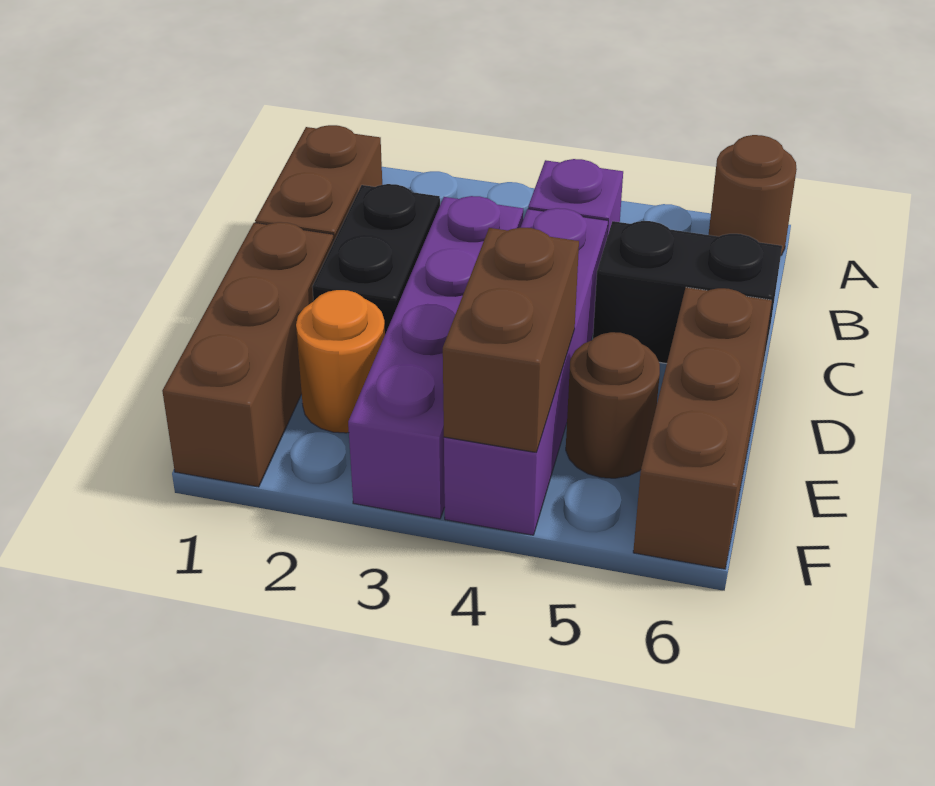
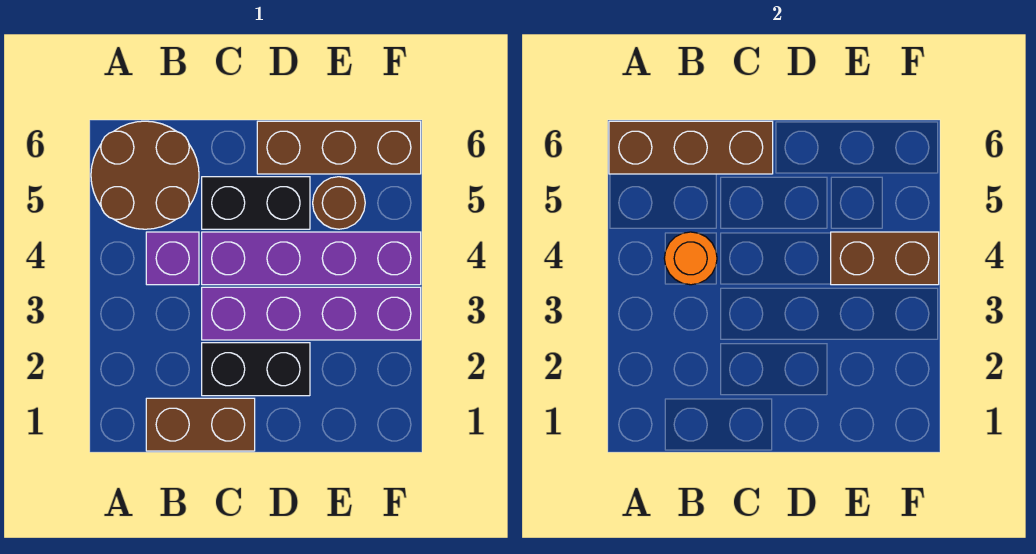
brown round brick A6 level 1 -> brown round brick A5:B6 level 1
black brick C5:C6 level 1 -> black brick C5:D5 level 1
brown brick D1:F1 level 1 -> brown brick A6:C6 level 2
orange round brick E2 level 1 -> orange round brick B4 level 2

